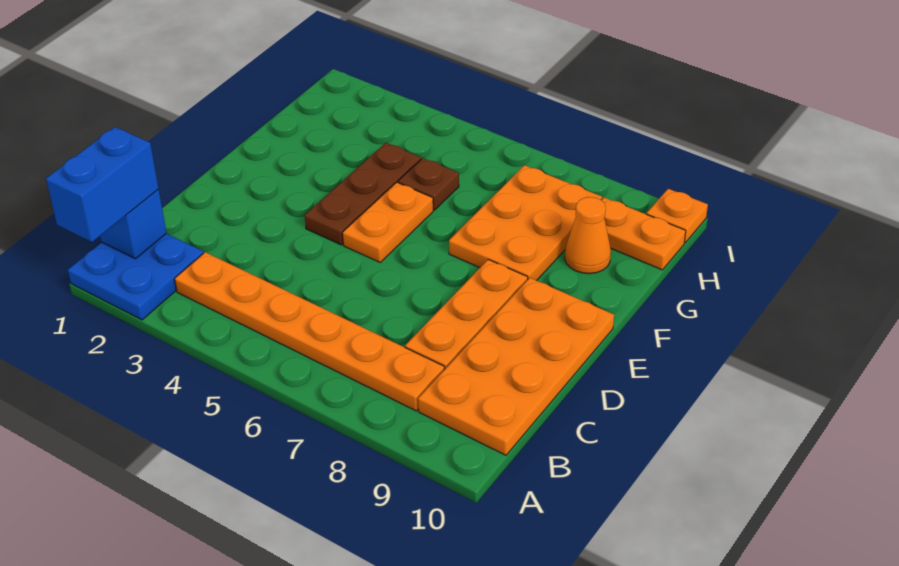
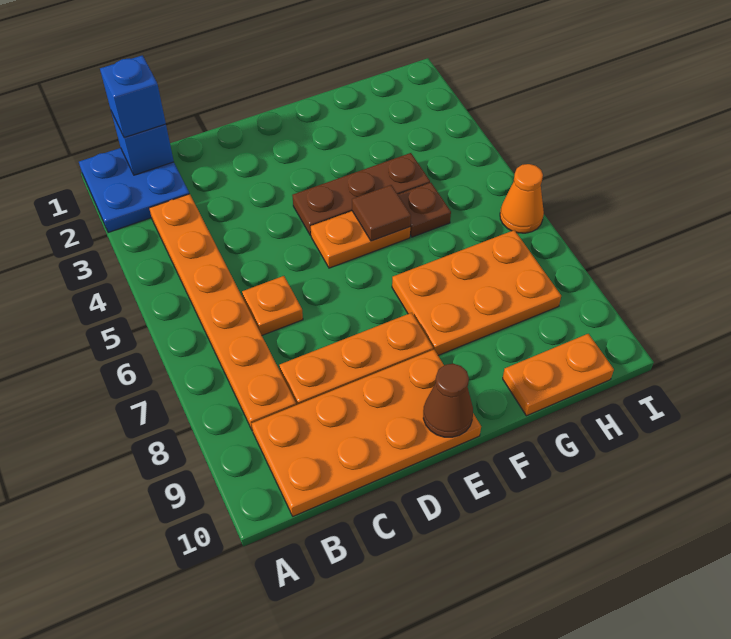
blue brick A1:B1 level 3 -> blue brick B1 level 3
none -> brown cone E10 level 2
none -> brown tile F5 level 2
orange cone G9 level 1 -> orange cone I6 level 1
orange plate H9:H10 level 1 -> orange plate G10:H10 level 1
orange plate I10 level 1 -> orange plate C6 level 1

